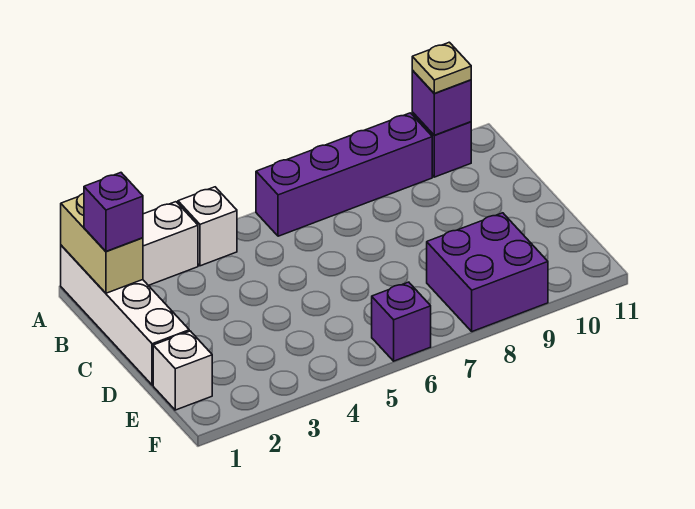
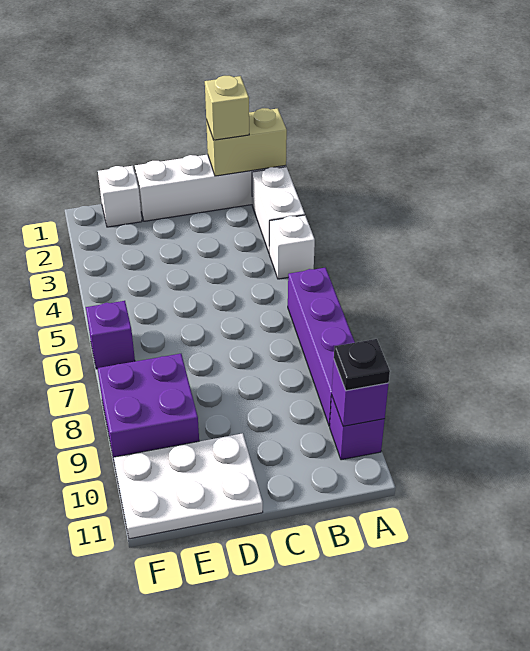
tan plate A10 level 3 -> black plate A10 level 3
purple brick B1 level 3 -> tan brick B1 level 3
none -> white plate D10:F11 level 1

